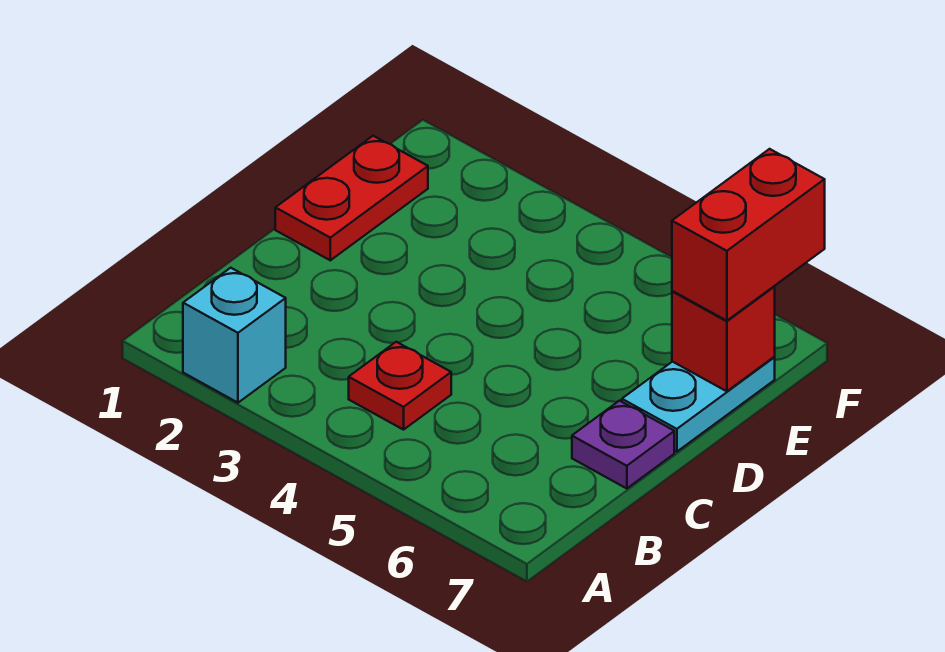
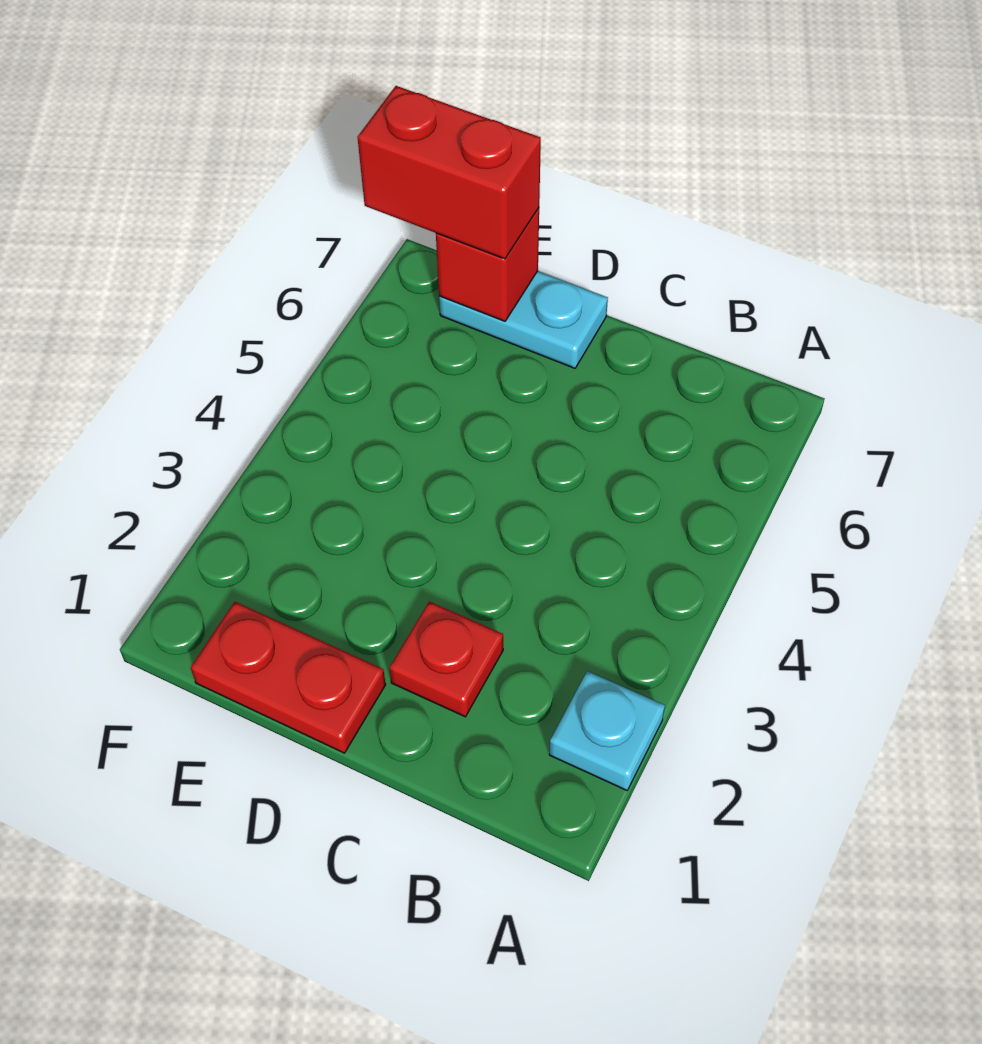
cyan brick A2 level 1 -> cyan plate A2 level 1
red plate B4 level 1 -> red plate C2 level 1
purple plate C7 level 1 -> none

